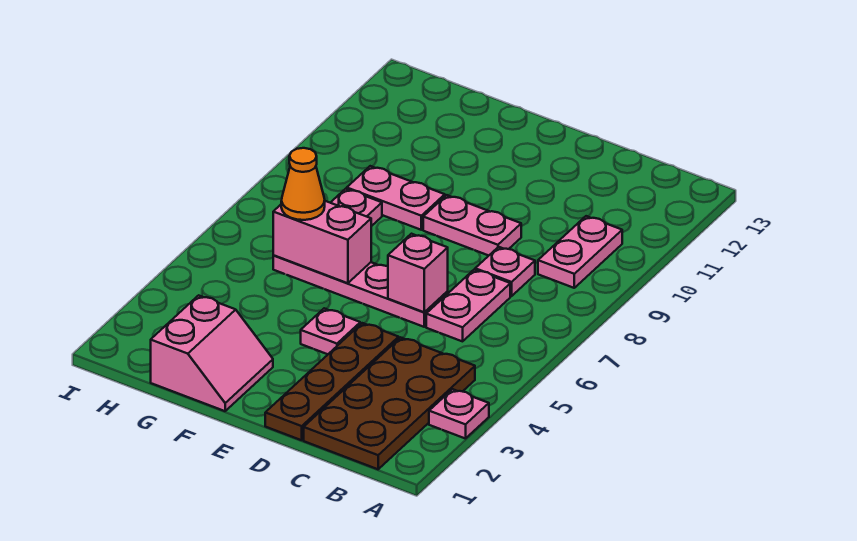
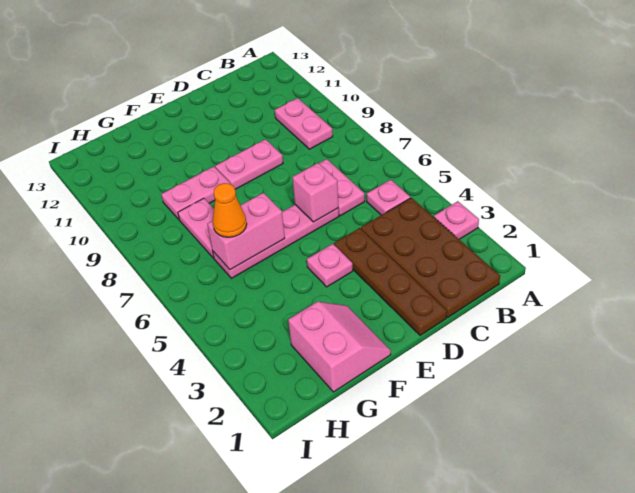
pink plate C8 level 1 -> pink plate B5 level 1

